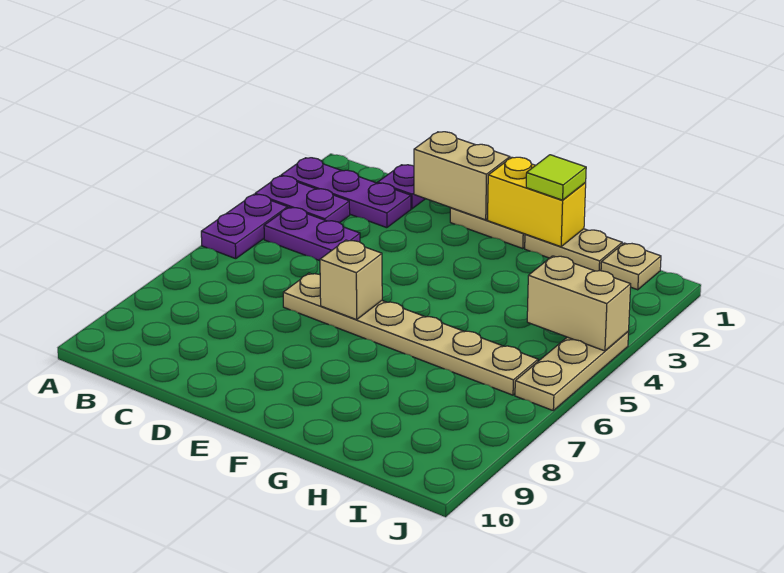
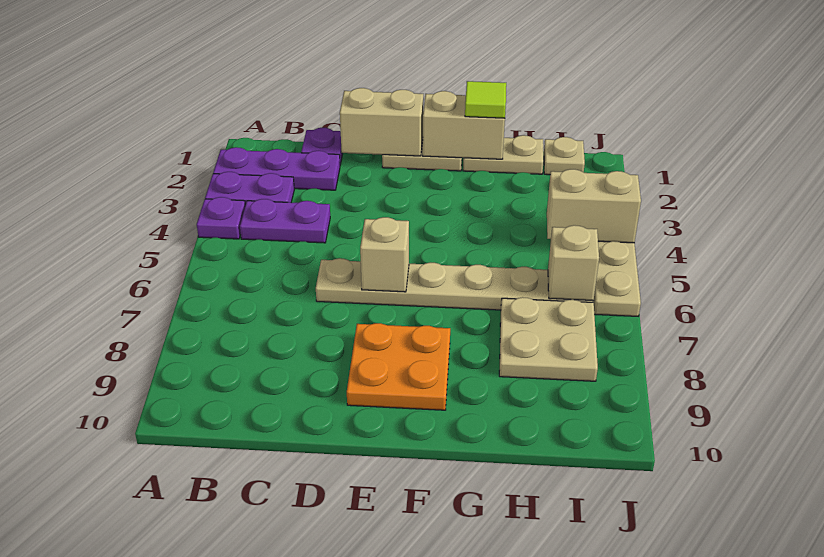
purple plate A4:A5 level 1 -> purple plate A4 level 1
none -> orange plate E8:F9 level 1
yellow brick F1:G1 level 2 -> tan brick F1:G1 level 2
none -> tan plate H7:I8 level 1
none -> tan brick I6 level 2

